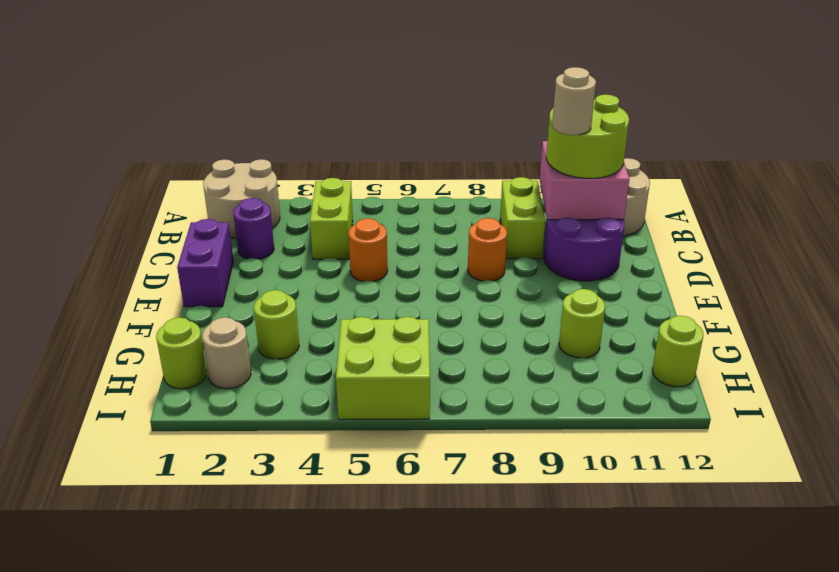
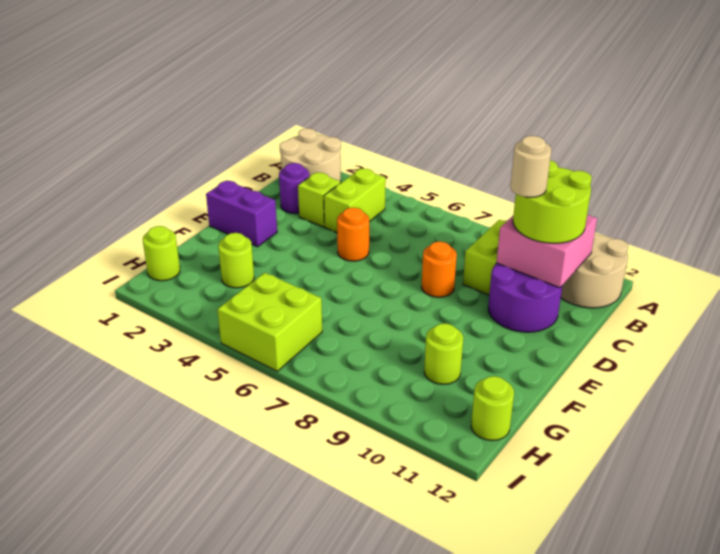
none -> lime brick C3 level 1
purple brick D1:E1 level 1 -> purple brick E1:E2 level 1
tan round brick H2 level 1 -> none

